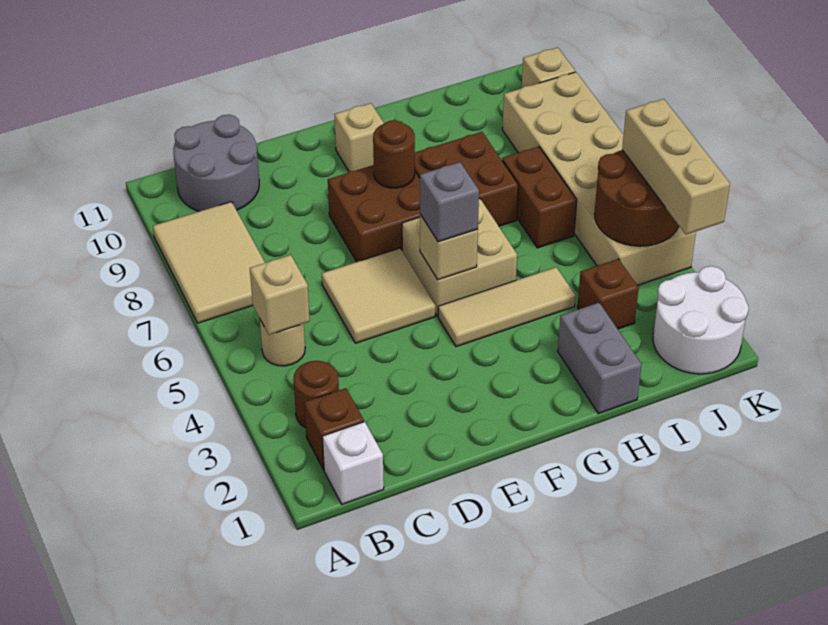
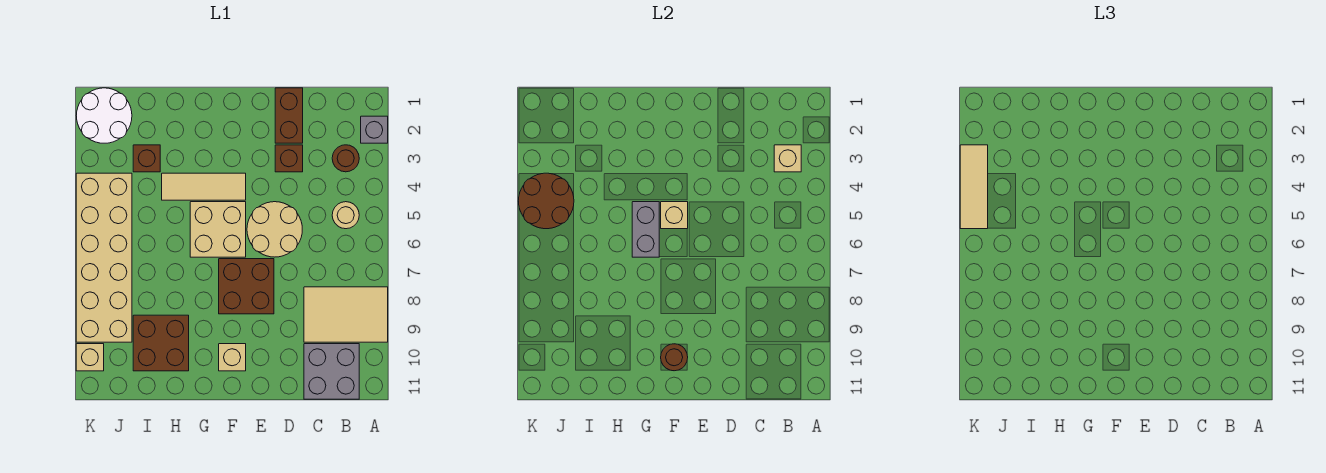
tan tile A7:B9 level 1 -> tan tile A8:C9 level 1
white brick B1 level 1 -> none
brown brick B2 level 1 -> brown brick D3 level 1
tan brick B5 level 2 -> tan brick B3 level 2
grey round brick B10:C11 level 1 -> grey brick B10:C11 level 1
tan tile D5:E6 level 1 -> tan round brick D5:E6 level 1
grey brick F5 level 3 -> grey brick A2 level 1
brown round brick F8 level 2 -> brown round brick F10 level 2
brown brick G7:H8 level 1 -> brown brick H9:I10 level 1
grey brick H1:H2 level 1 -> grey brick G5:G6 level 2
brown brick I6:I7 level 1 -> brown brick D1:D2 level 1
tan brick K3:K5 level 3 -> tan tile K3:K5 level 3

